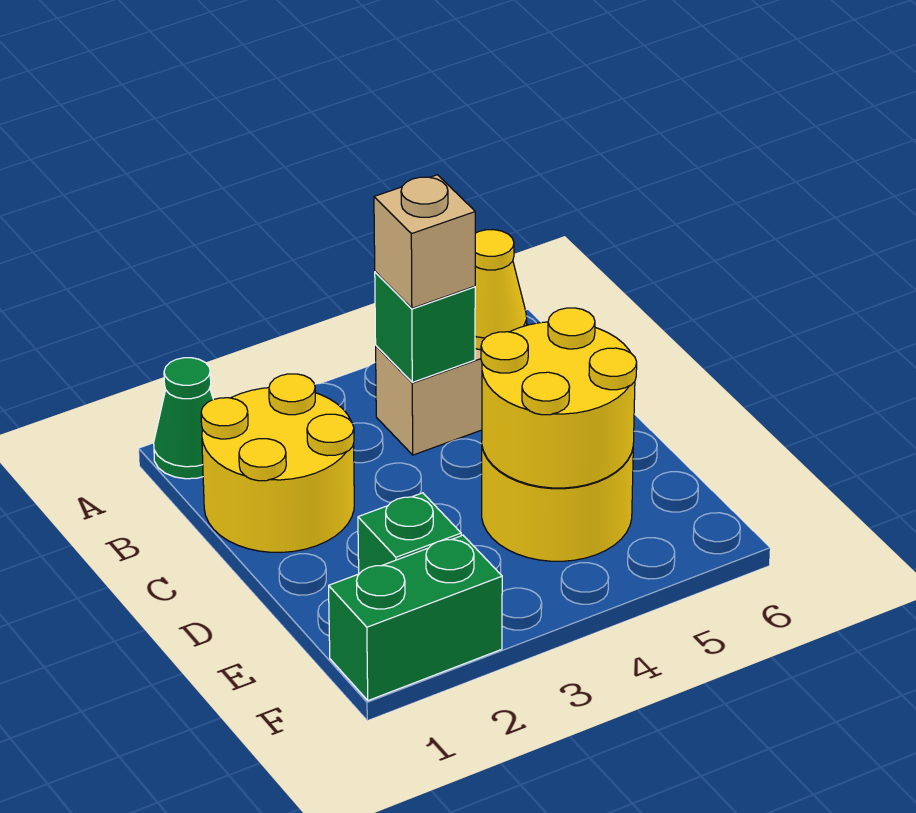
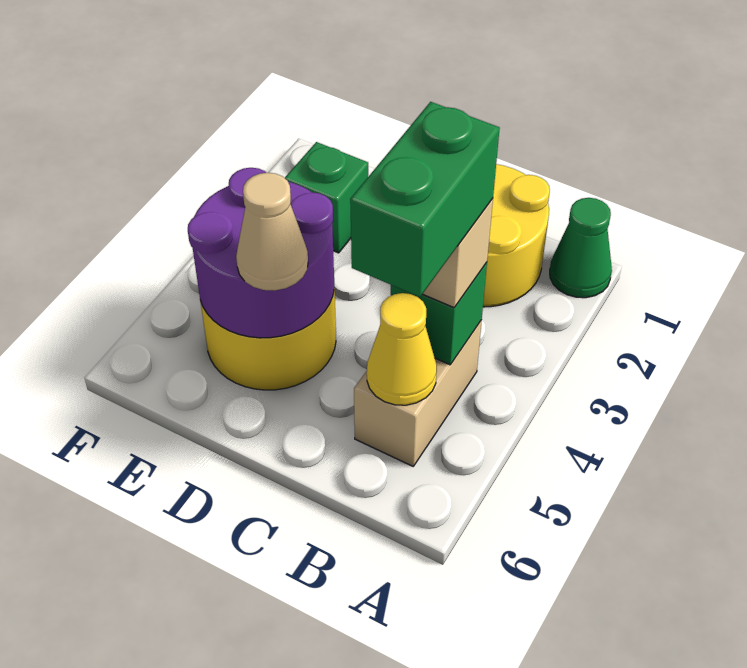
yellow round brick D4:E5 level 2 -> purple round brick D4:E5 level 2
none -> tan cone D5 level 3
green brick F1:F2 level 1 -> green brick B4:B5 level 4

